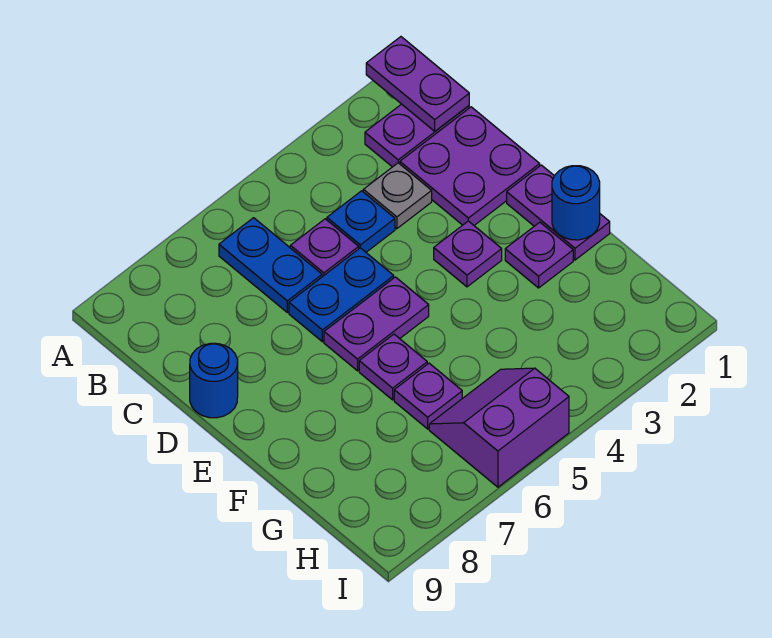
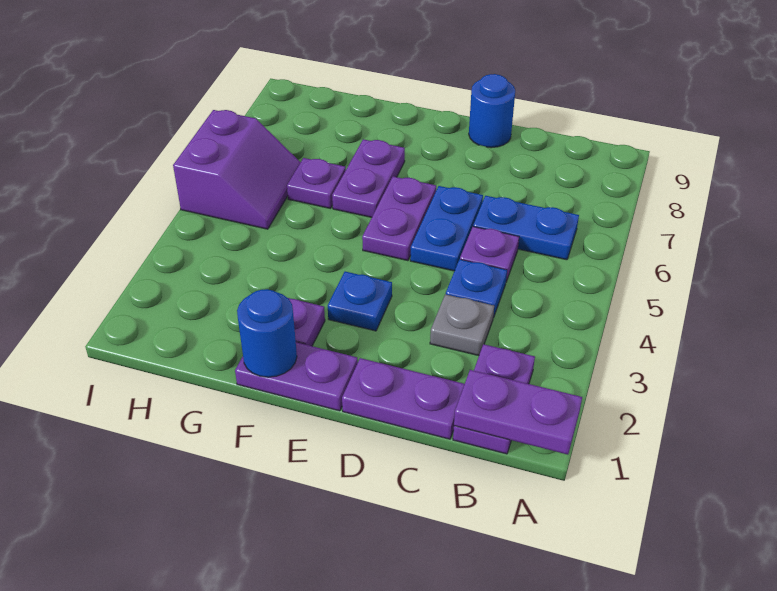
purple plate C1:D2 level 1 -> purple plate C1:D1 level 1
purple plate E3 level 1 -> blue plate E3 level 1
purple plate F6 level 1 -> purple plate F6:F7 level 1

